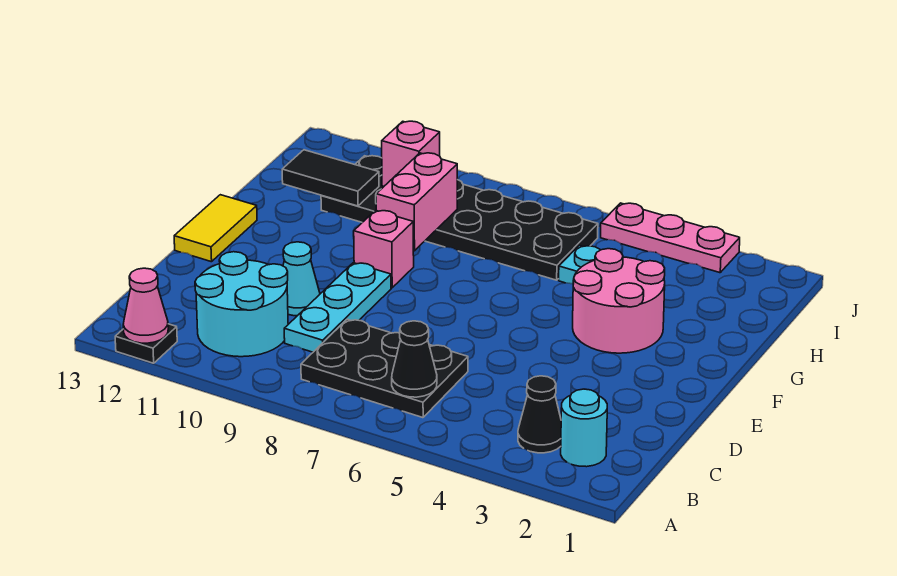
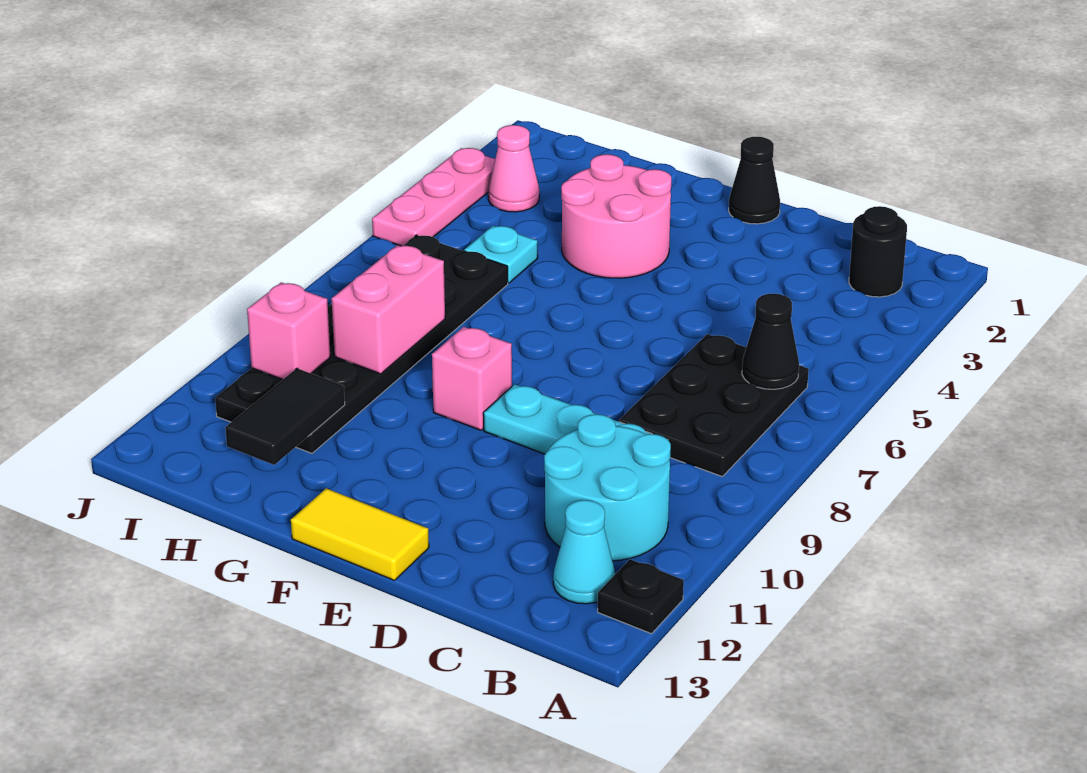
pink cone A12 level 2 -> pink cone I3 level 1
cyan round brick B2 level 1 -> black round brick B2 level 1
black cone B3 level 1 -> black cone E1 level 1
cyan cone D10 level 1 -> cyan cone B12 level 1
pink brick G9:H9 level 2 -> pink brick H8:H9 level 2

